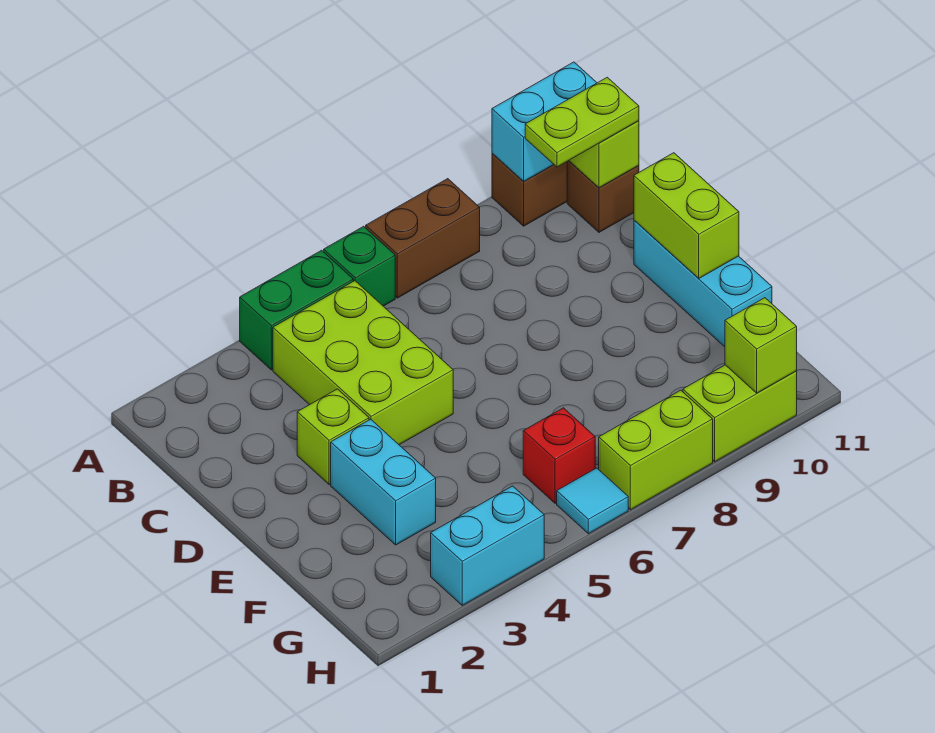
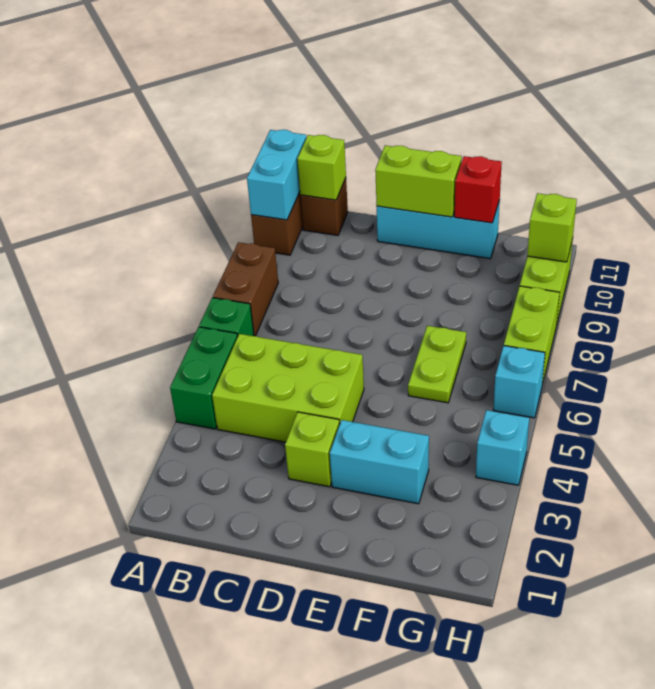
lime plate B10:B11 level 3 -> lime plate F6:F7 level 1
red brick G6 level 1 -> red brick F11 level 2
cyan brick H3:H4 level 1 -> cyan brick H4 level 1
cyan tile H6 level 1 -> cyan brick H6 level 1

